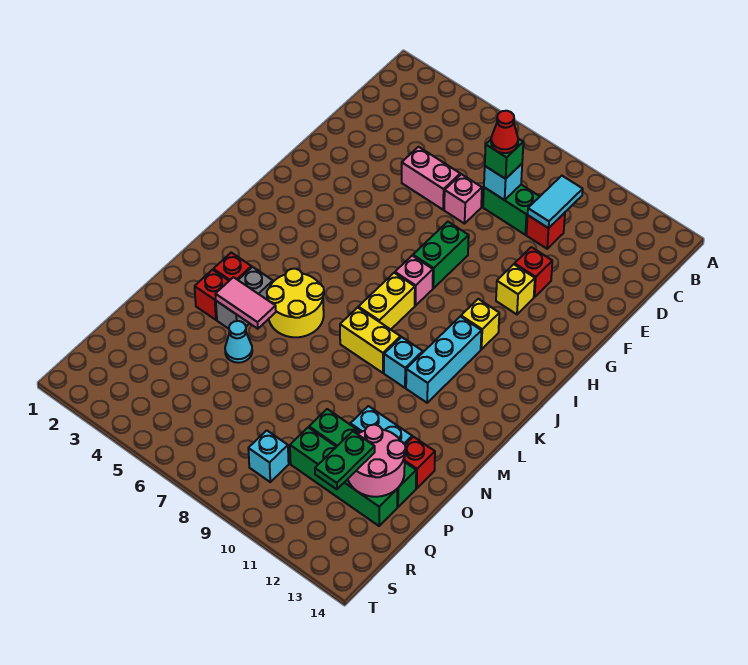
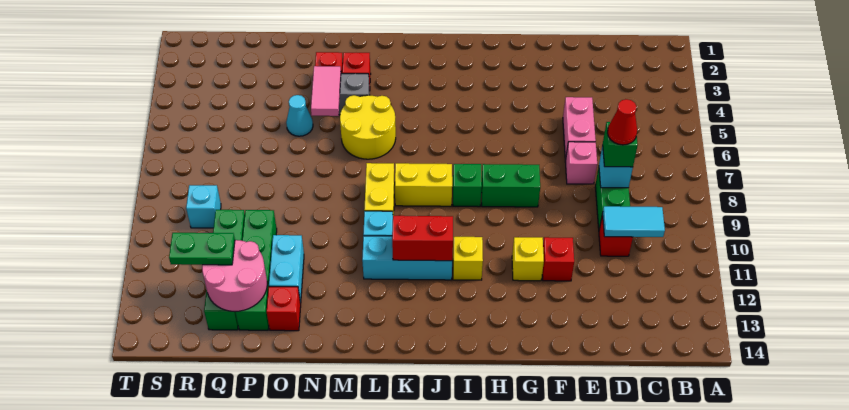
pink brick I8 level 1 -> green brick I8 level 1
none -> red brick J11:K11 level 2

